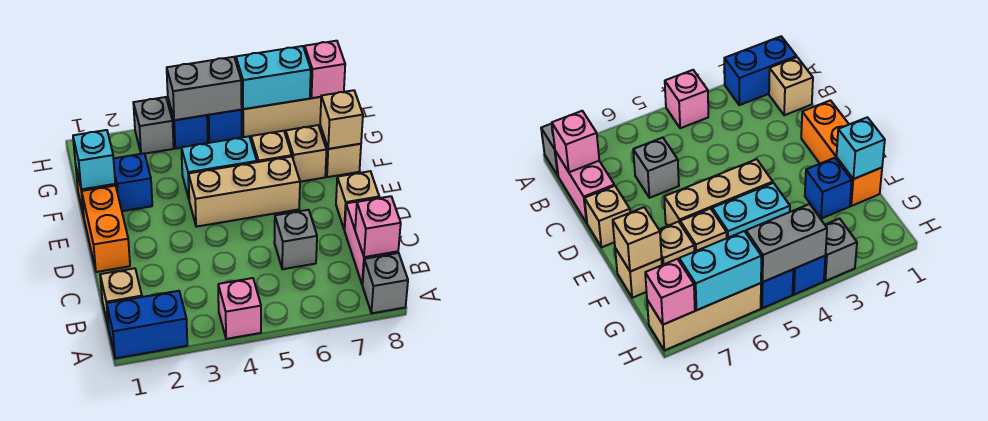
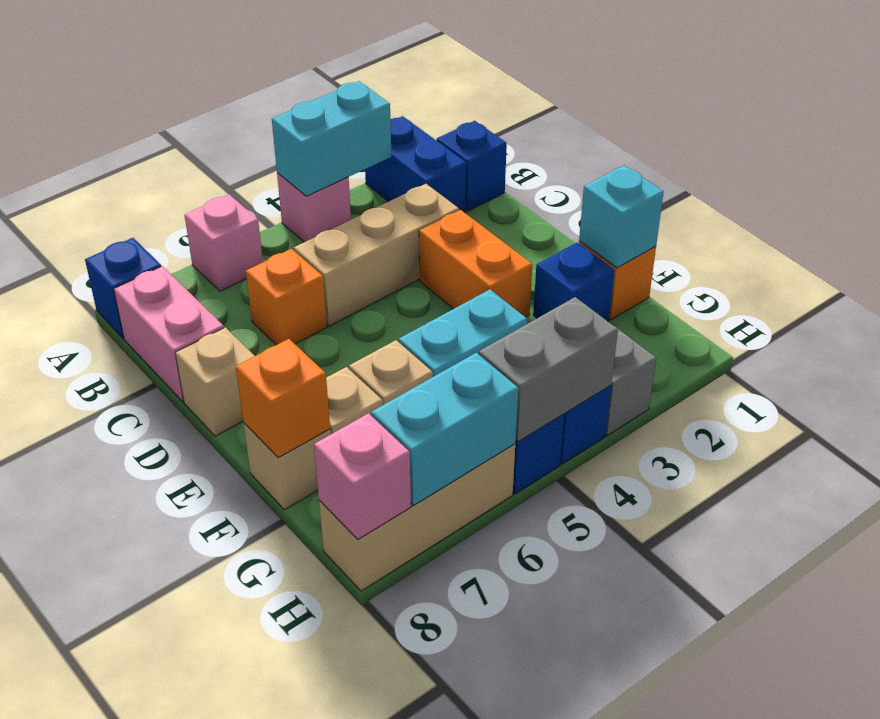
blue brick A1:A2 level 1 -> blue brick A2:B2 level 1
none -> cyan brick A3:A4 level 2
grey brick A8 level 1 -> blue brick A8 level 1
tan brick B1 level 1 -> blue brick B1 level 1
pink brick B8 level 2 -> pink brick A6 level 1
grey brick C6 level 1 -> orange brick C6 level 1
orange brick D1:E1 level 1 -> orange brick D3:E3 level 1
tan brick E4:E6 level 1 -> tan brick C3:C5 level 1
tan brick F8 level 2 -> orange brick F8 level 2

